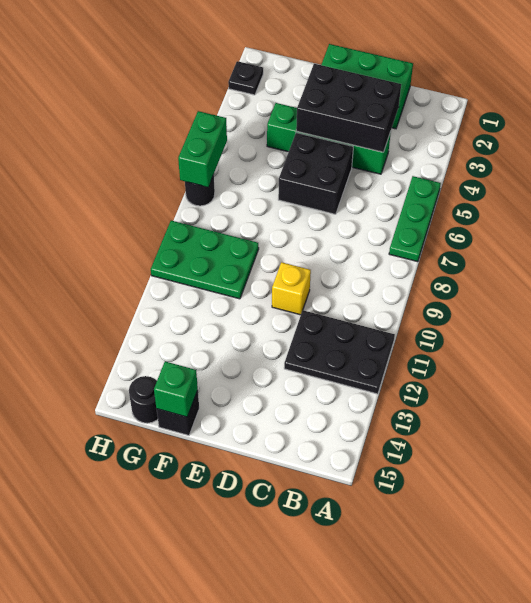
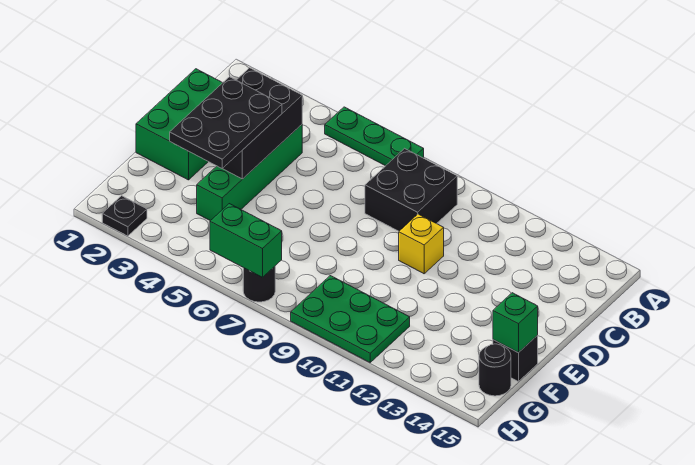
black plate A11:C12 level 1 -> black plate D3:F4 level 3
black brick D5:E6 level 1 -> black brick B8:C9 level 1
green plate F9:H10 level 1 -> green plate G9:H11 level 1

